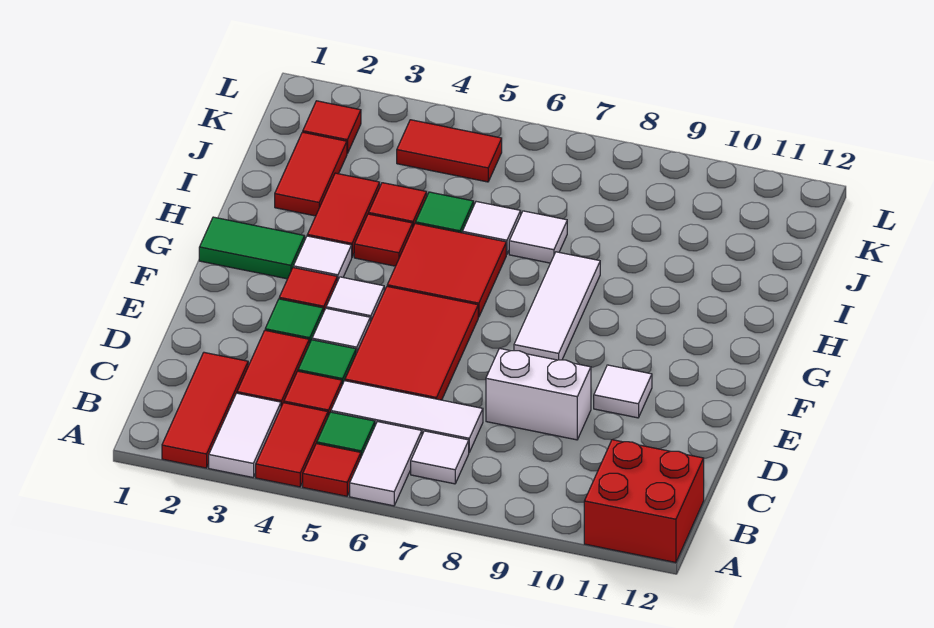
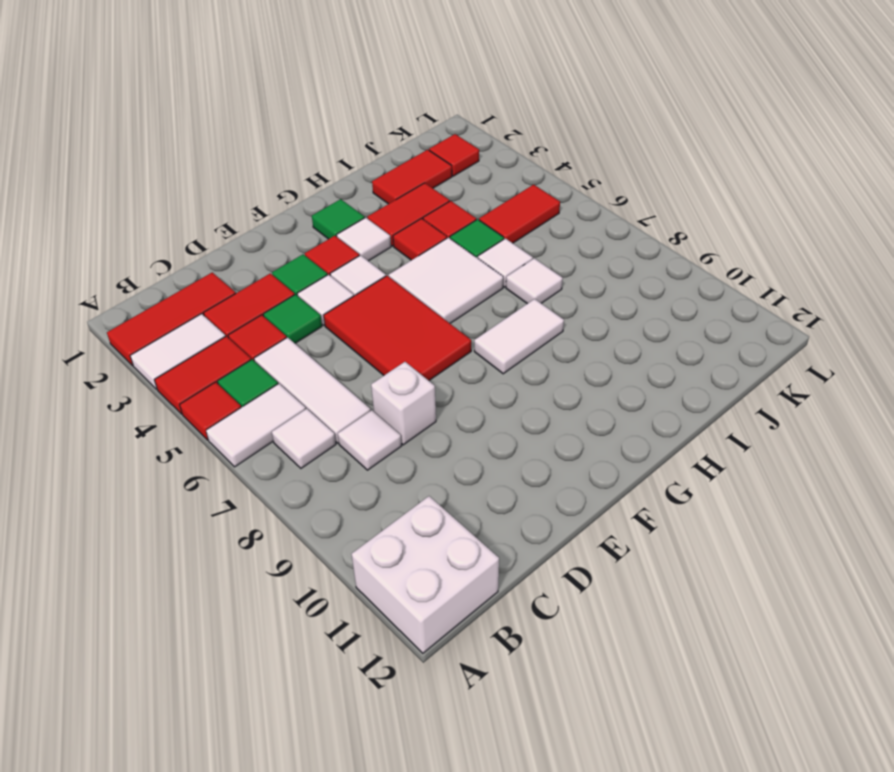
red brick A11:B12 level 1 -> white brick A11:B12 level 1
red tile D5:F6 level 1 -> red tile E5:F7 level 1
white brick D8:D9 level 1 -> white brick D8 level 1
white tile E10 level 1 -> white tile C8 level 1
white tile F8:H8 level 1 -> white tile G8:H8 level 1
green tile G1:G2 level 1 -> green tile G2 level 1
red tile G5:H6 level 1 -> white tile G5:H6 level 1
red tile K4:K5 level 1 -> red tile J5:K5 level 1

